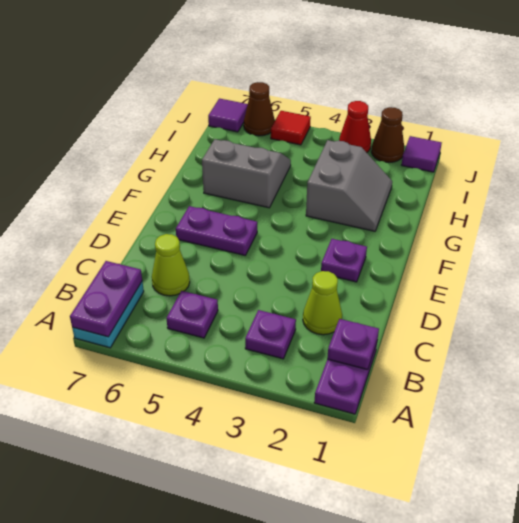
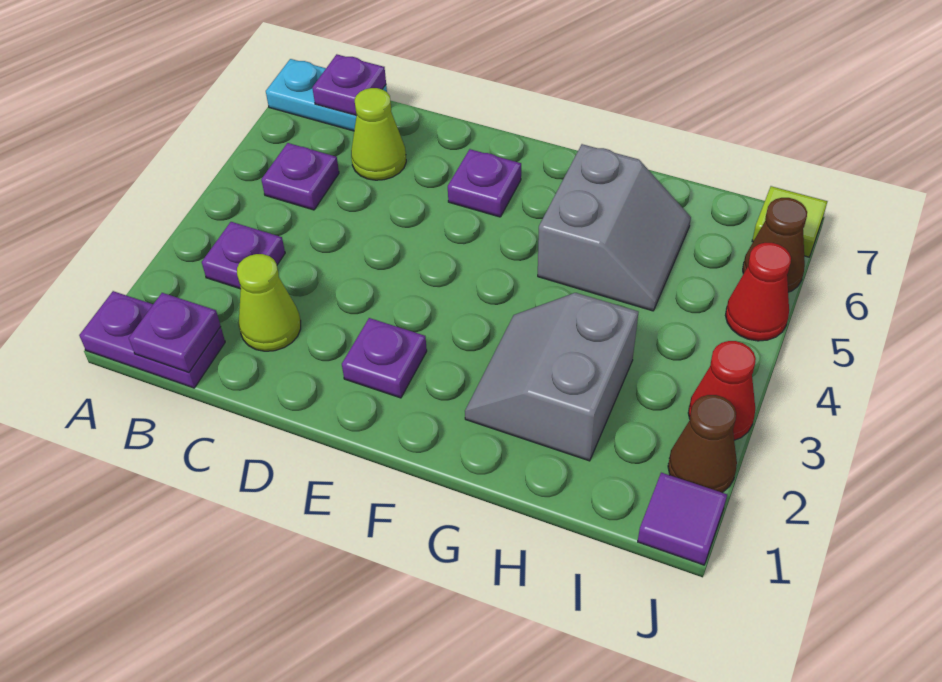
purple plate A7:B7 level 2 -> purple plate B7 level 2
purple plate E5:E6 level 1 -> purple plate E6 level 1
grey slope G2:H3 level 1 top 3 -> grey slope G2:H3 level 1 top H
red tile J5 level 1 -> red cone J5 level 1
purple tile J7 level 1 -> lime tile J7 level 1

